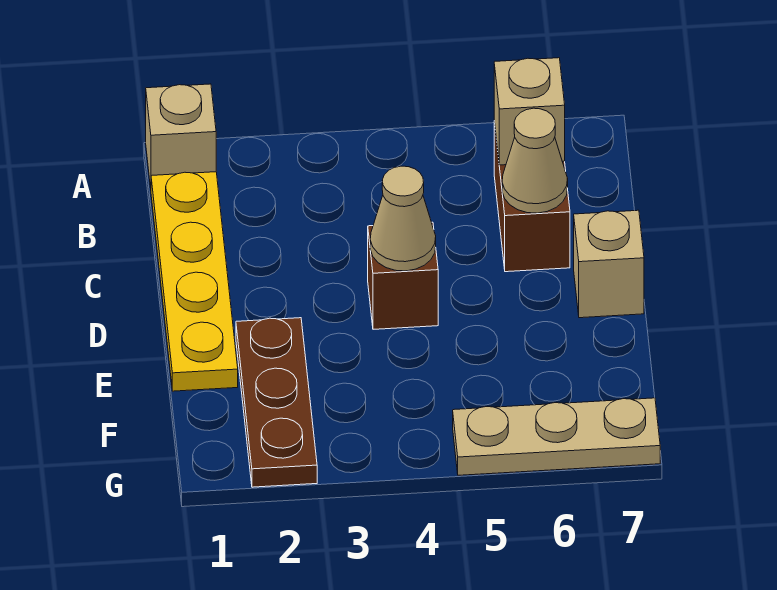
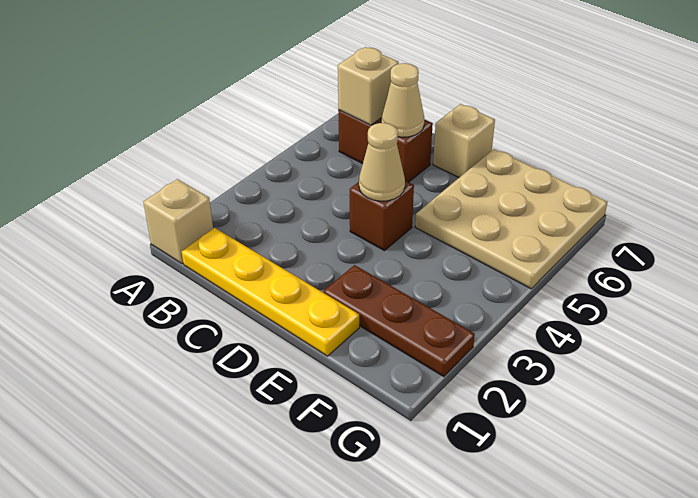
tan plate G5:G7 level 1 -> tan plate E5:G7 level 1

